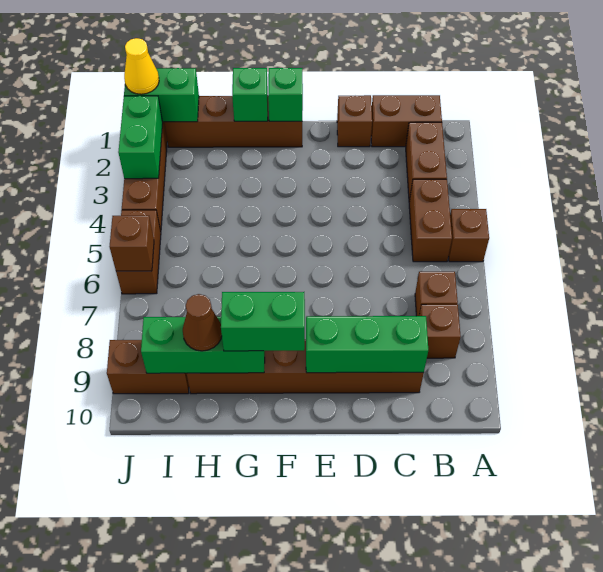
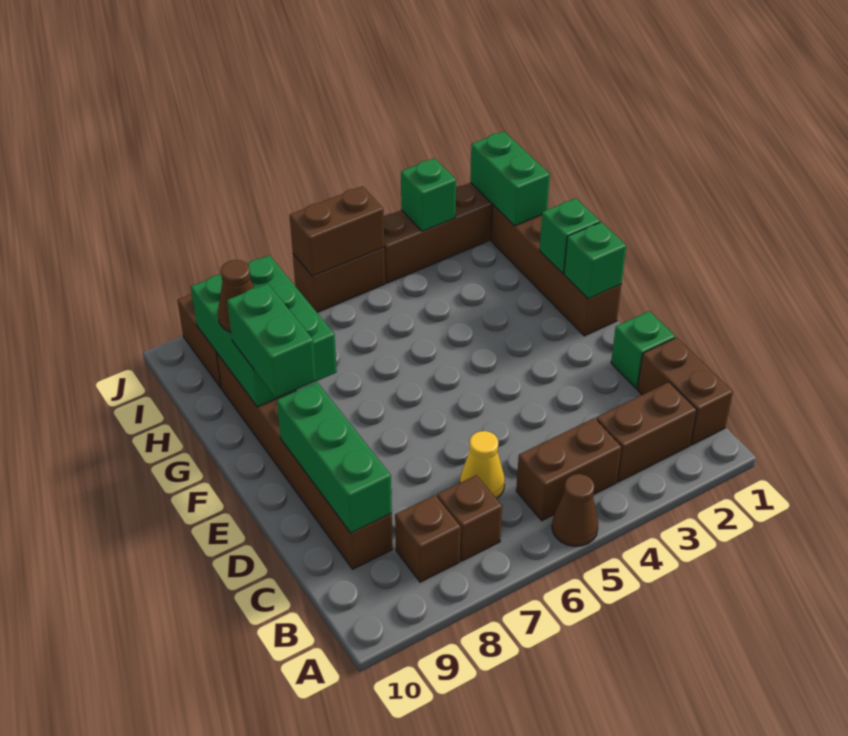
brown brick A5 level 1 -> brown cone A5 level 1
brown brick D1 level 1 -> green brick D1 level 1
green brick G9:I9 level 2 -> green brick G8:I9 level 2
yellow cone J1 level 3 -> yellow cone C6 level 1
green brick J2:J3 level 2 -> green brick J3 level 2
brown brick J6 level 2 -> brown brick J5:J6 level 2

